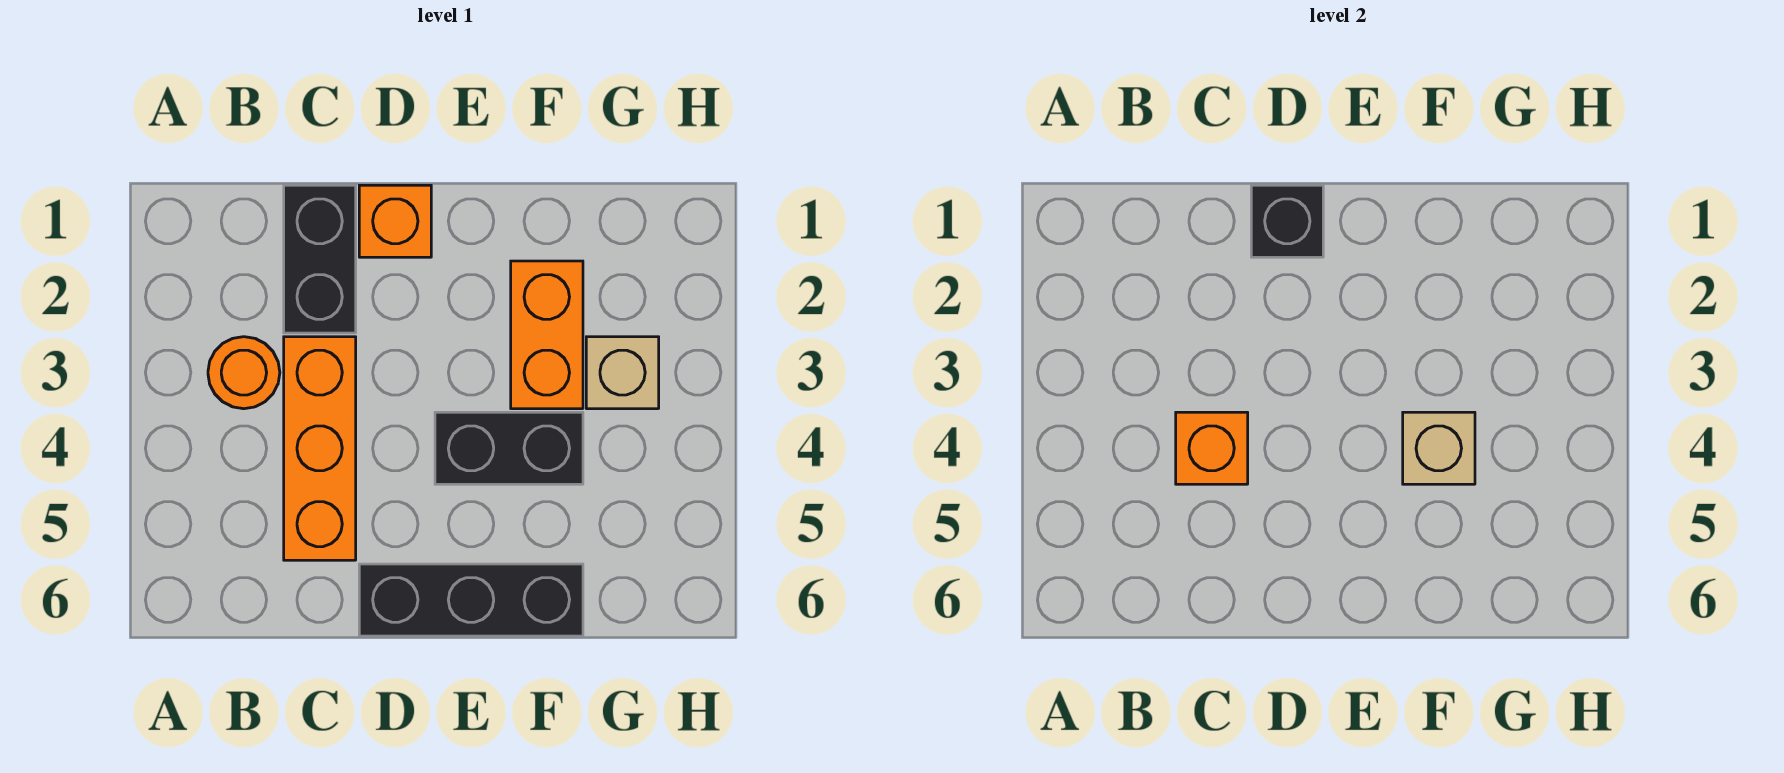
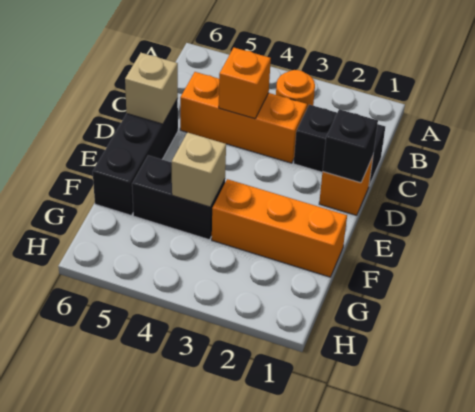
black brick E4:F4 level 1 -> black brick F4:F5 level 1
orange brick F2:F3 level 1 -> orange brick F1:F3 level 1
tan brick G3 level 1 -> tan brick D6 level 2

